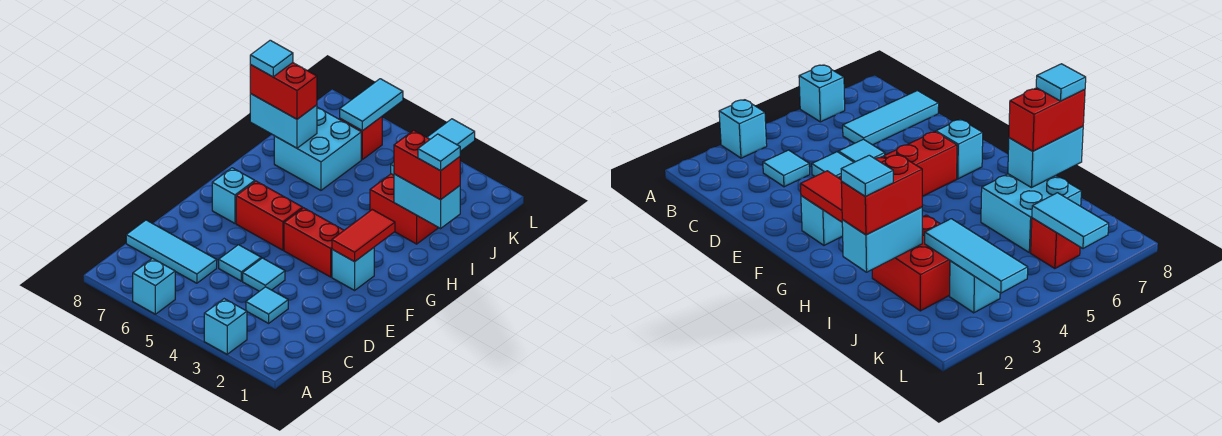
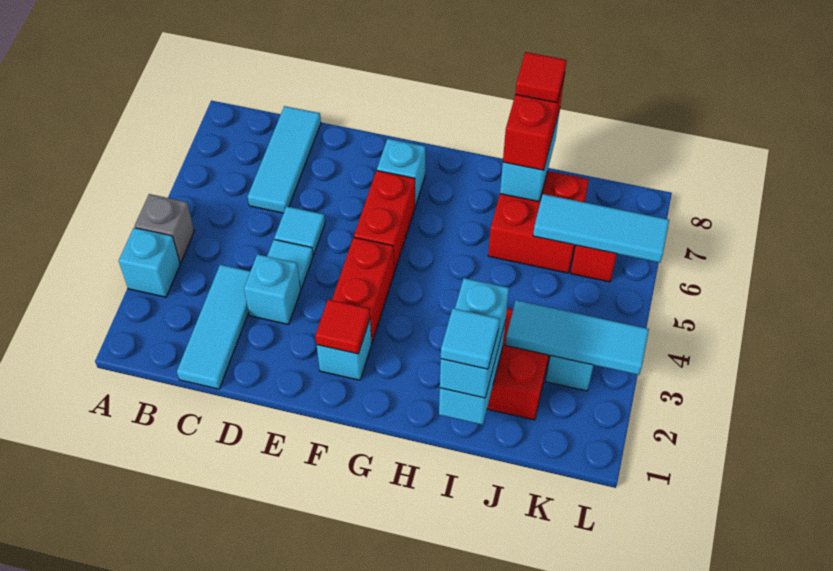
none -> grey brick A4 level 1
cyan brick A6 level 1 -> cyan brick D3 level 1
cyan tile C3 level 1 -> cyan tile C1:C3 level 1
red tile F2:G2 level 2 -> red tile F2 level 2
red brick I1:I2 level 3 -> cyan brick I1:I2 level 3
cyan brick I6:J7 level 1 -> red brick I6:J7 level 1
cyan tile I8 level 4 -> red tile I8 level 4
cyan tile K6:L6 level 2 -> cyan tile J6:L6 level 2

